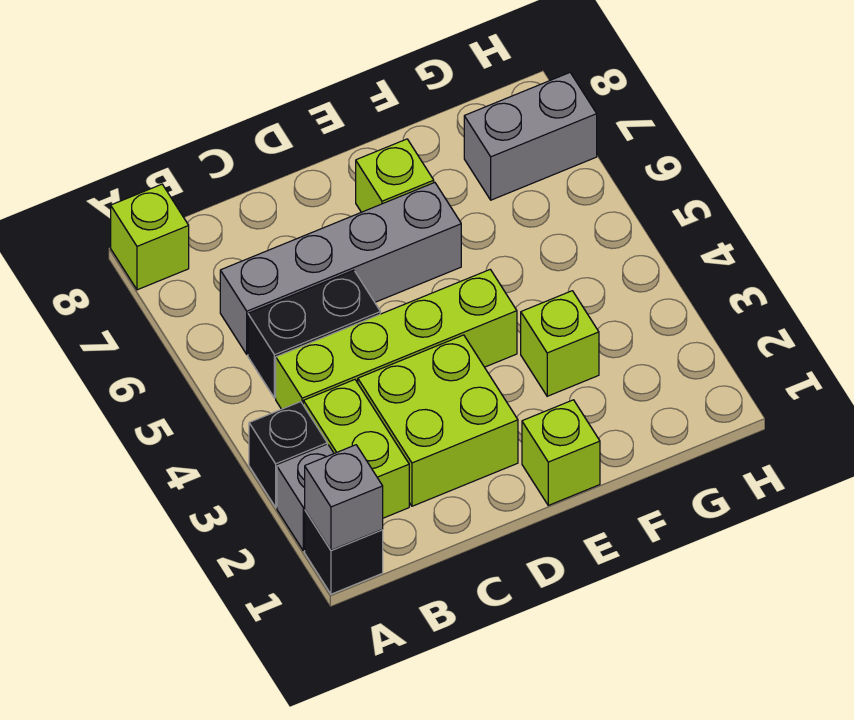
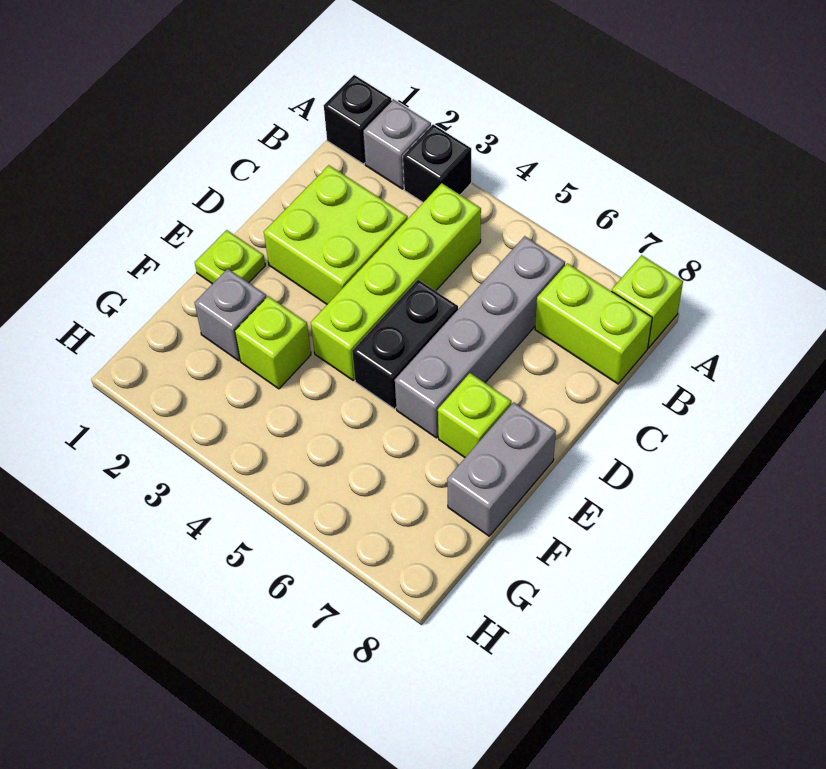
grey brick A1 level 2 -> grey brick F2 level 1
lime brick B2:B3 level 1 -> lime brick B7:B8 level 1
black brick B5:C5 level 1 -> black brick D5:E5 level 1
lime brick E1 level 1 -> lime plate E1 level 1
grey brick G7:H7 level 1 -> grey brick E8:F8 level 1

